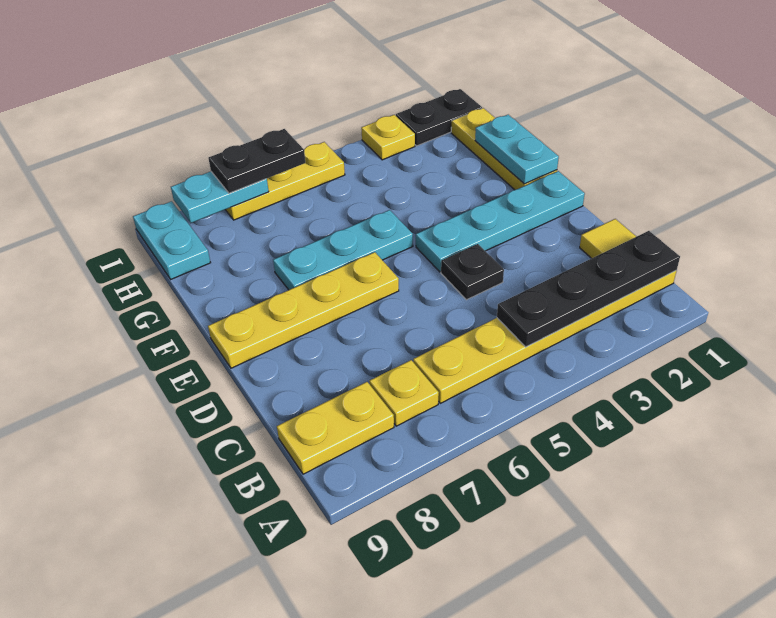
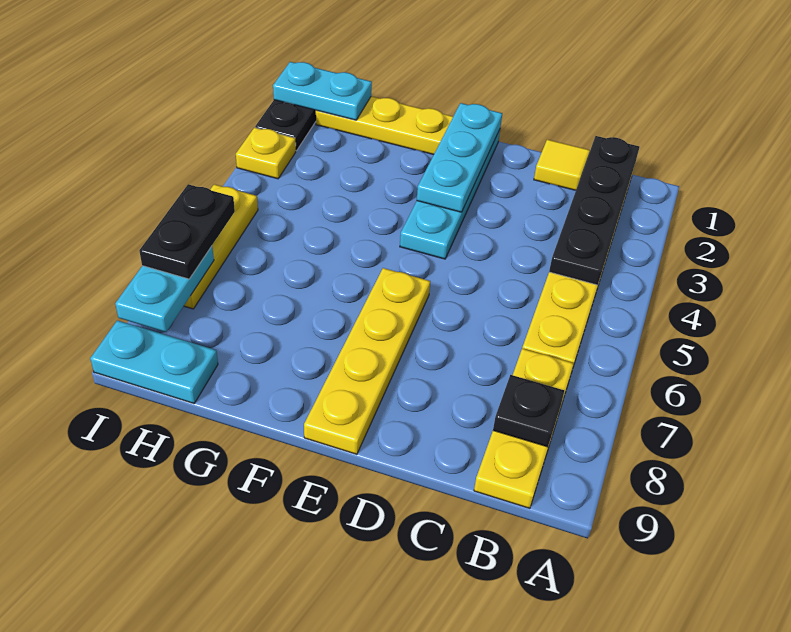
black plate D4 level 1 -> black plate B8 level 2
cyan plate F1:G1 level 2 -> cyan plate H1:I1 level 2
cyan plate F5:F7 level 1 -> cyan plate E1:E3 level 2

